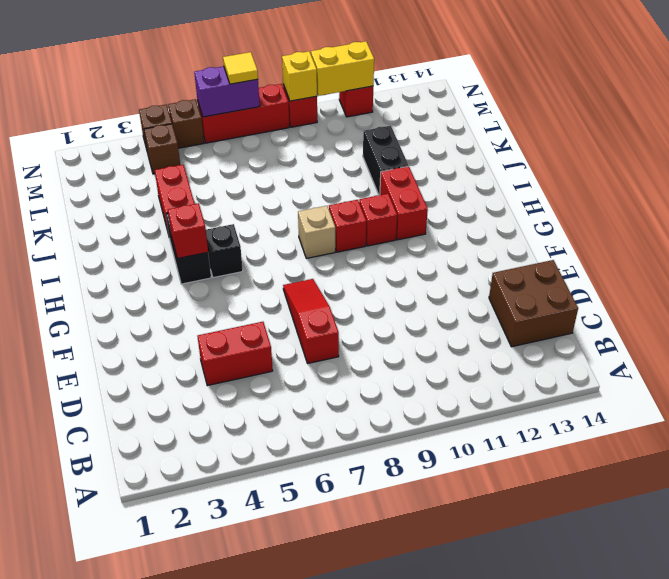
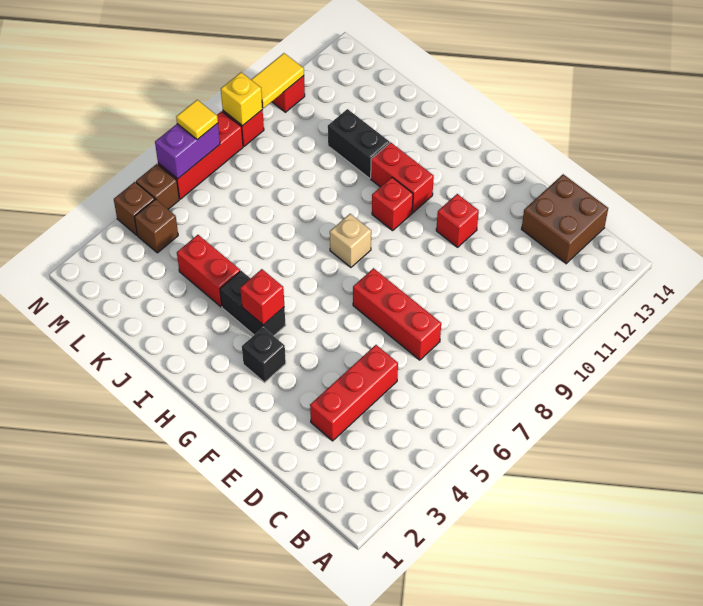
red brick D4:D5 level 1 -> red brick D3:D5 level 1
red slope D7:F7 level 1 top D -> red brick D7:F7 level 1
black brick H5 level 1 -> black brick G3 level 1
red brick H9 level 1 -> red brick F11 level 1
yellow brick N10:N11 level 2 -> yellow tile N10:N11 level 2

